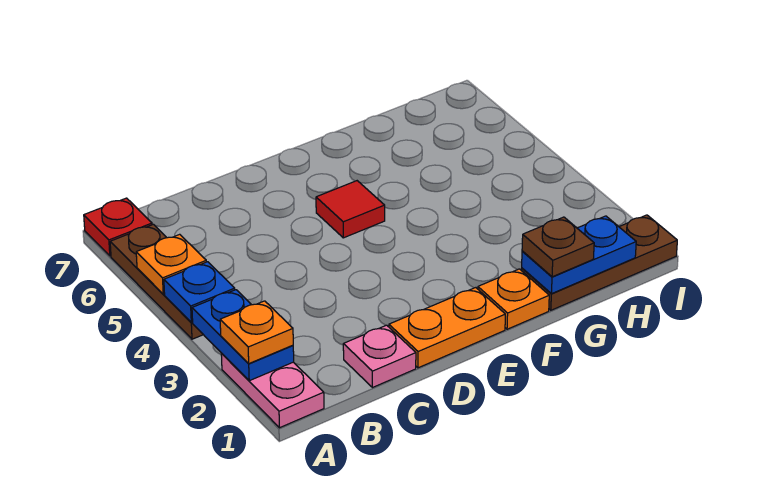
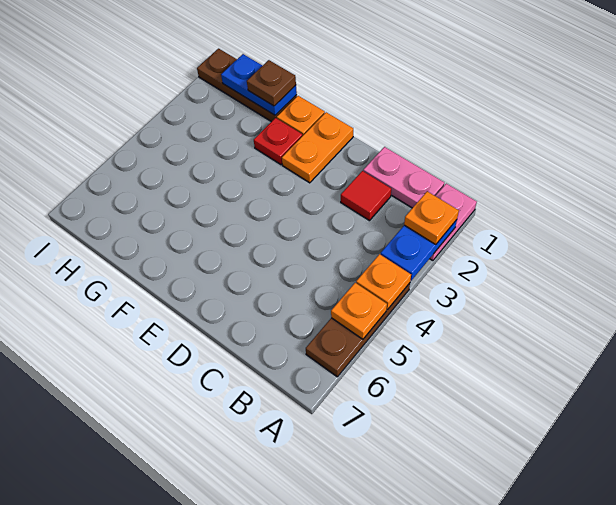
blue plate A4 level 2 -> orange plate A4 level 2
red plate A7 level 1 -> red plate F2 level 1
pink plate C1 level 1 -> pink plate B1:C1 level 1
orange plate D1:E1 level 1 -> orange plate E1:E2 level 1
red tile E5 level 1 -> red tile C2 level 1

